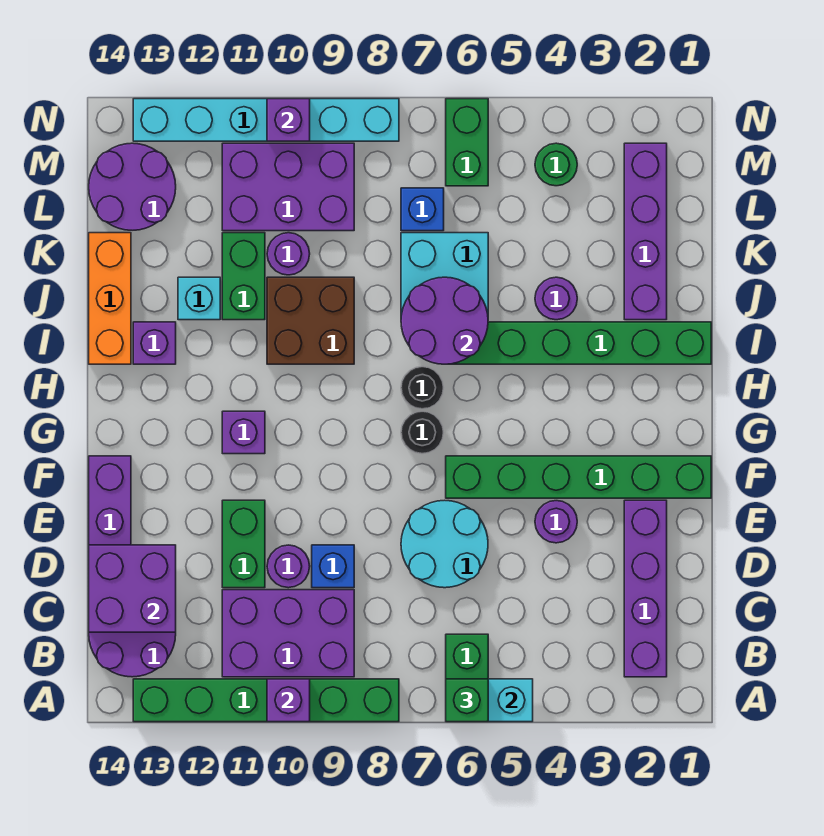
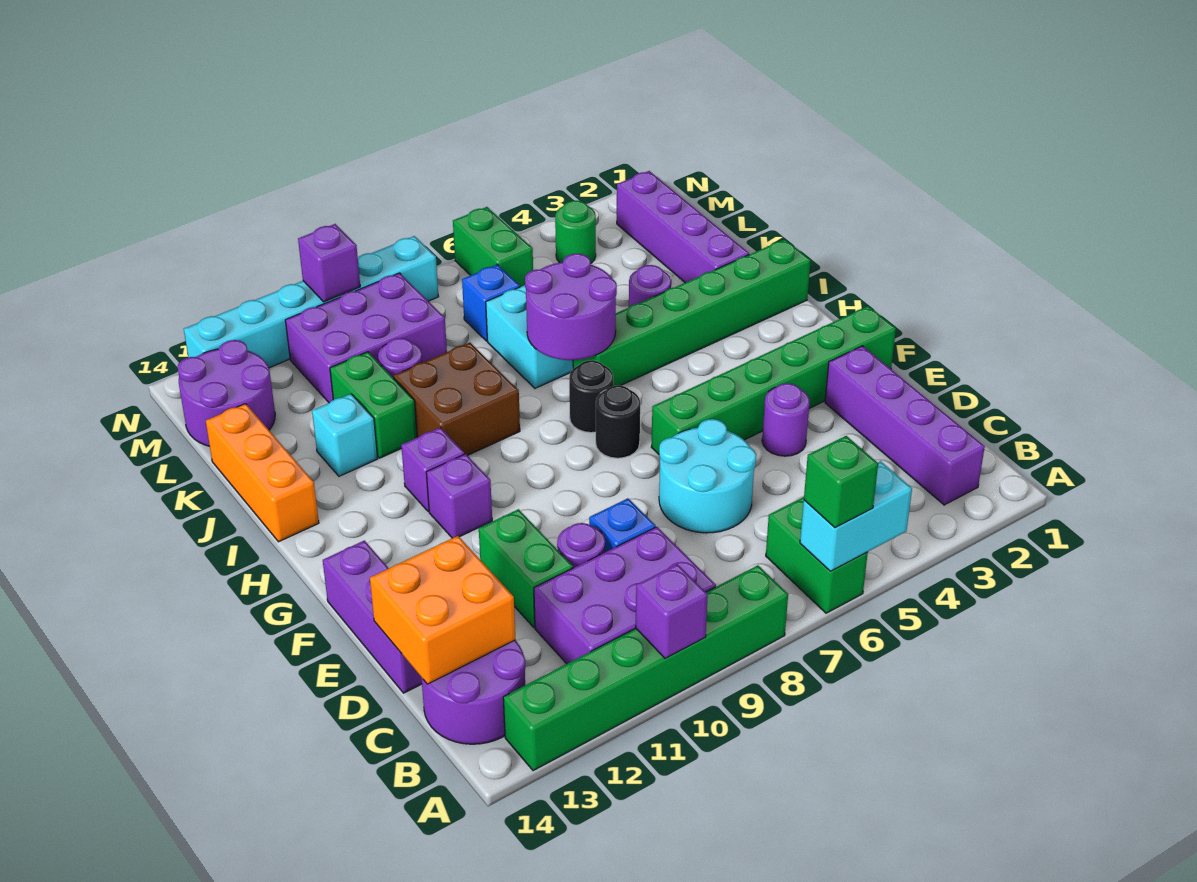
purple brick C13:D14 level 2 -> orange brick C13:D14 level 2
purple brick I13 level 1 -> purple brick H11 level 1

